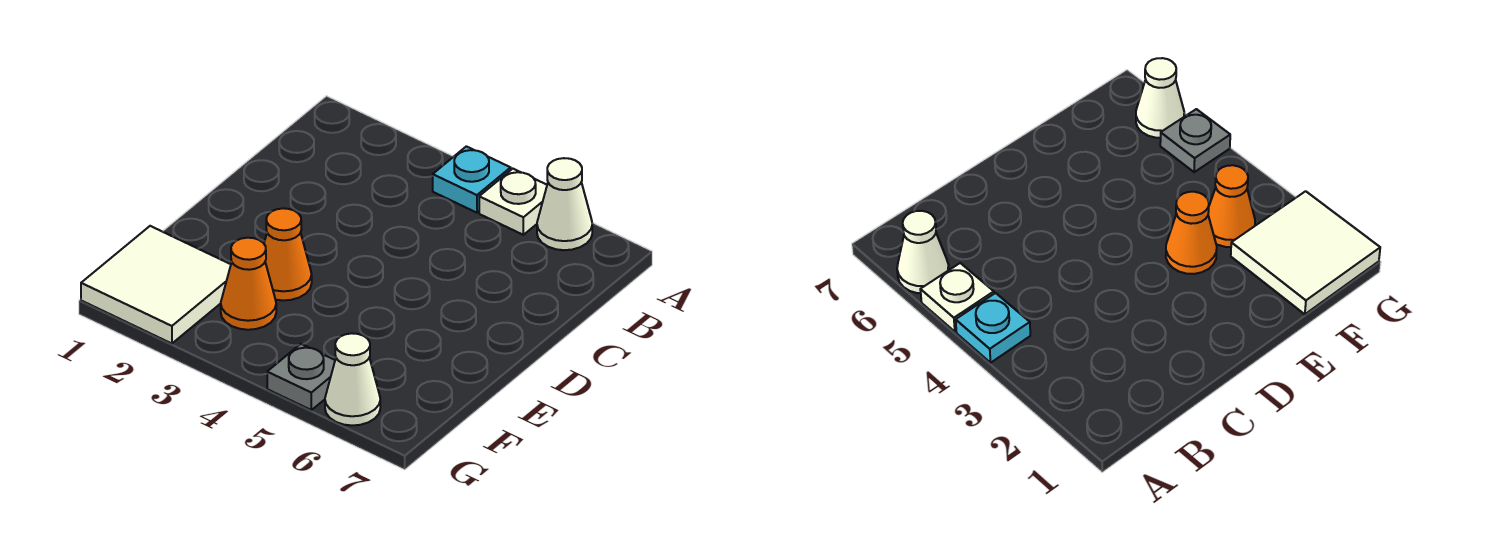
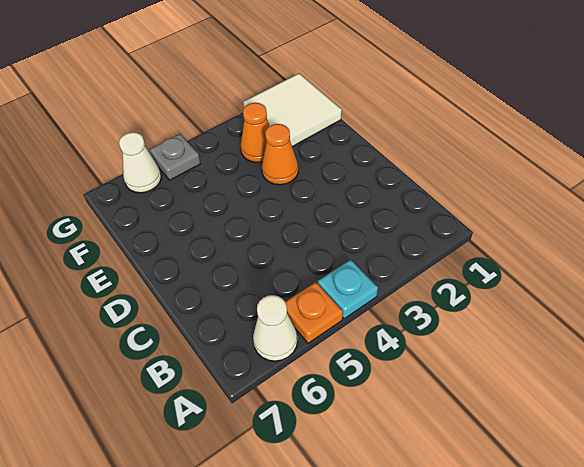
white plate A5 level 1 -> orange plate A5 level 1

